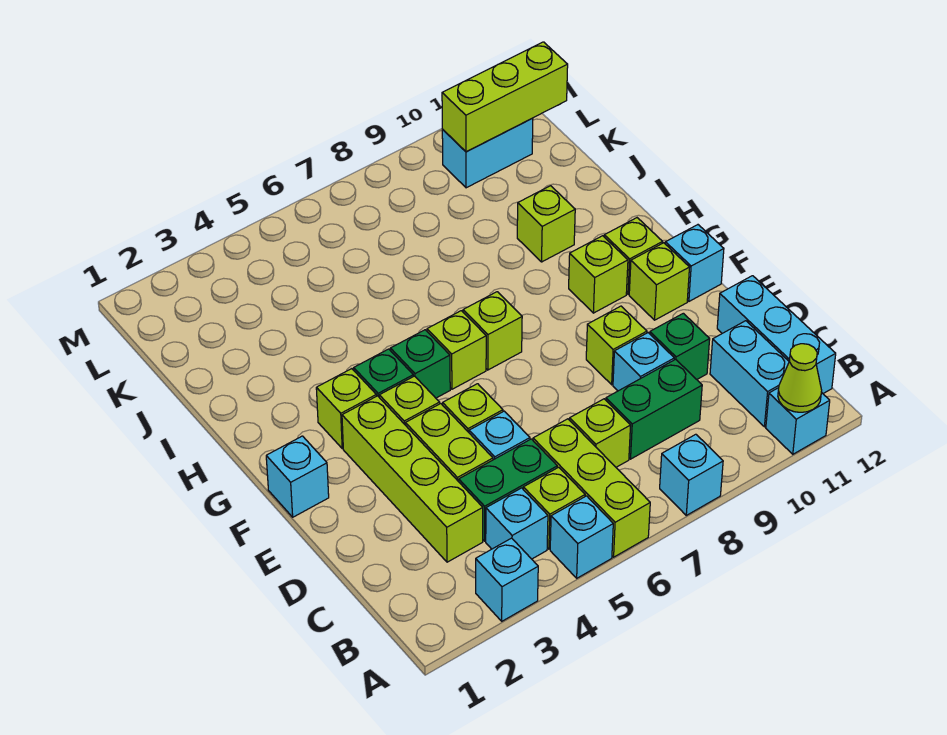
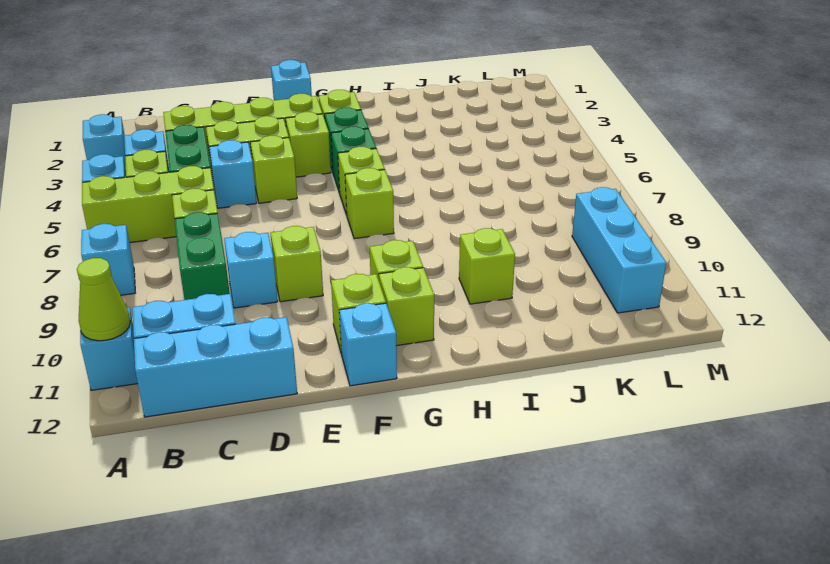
green brick D10 level 1 -> none
cyan brick L10:L11 level 1 -> cyan brick L9:L11 level 1
lime brick L10:L12 level 2 -> none

